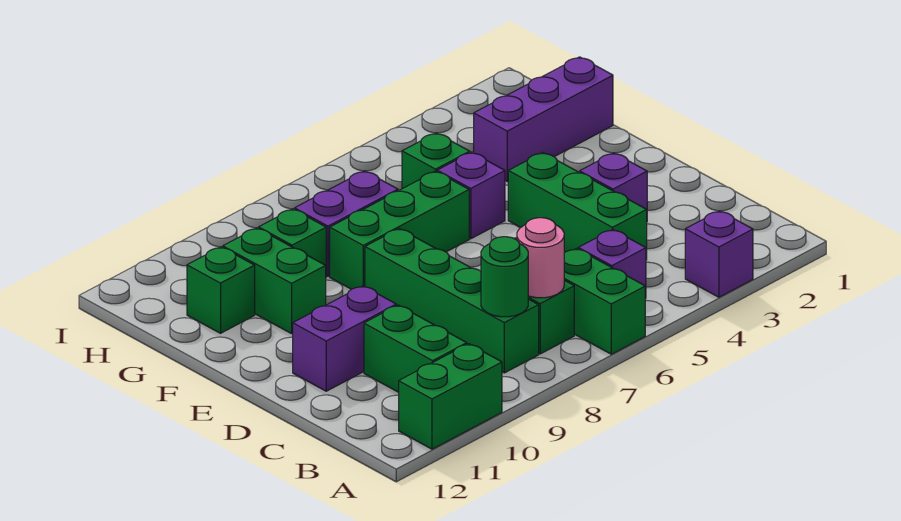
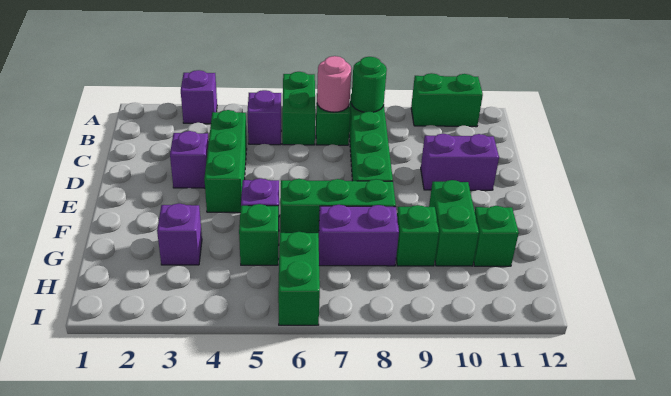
green brick B10:C10 level 1 -> green brick H6:I6 level 1
purple brick G1:G3 level 1 -> purple brick G3 level 1

